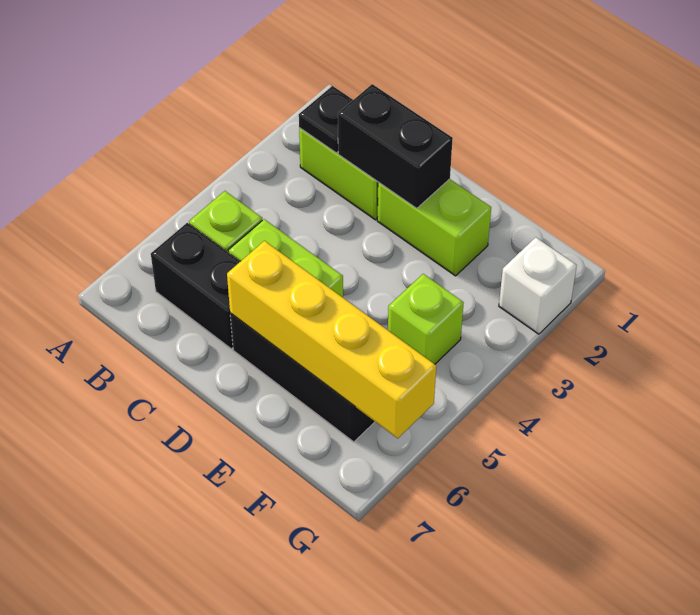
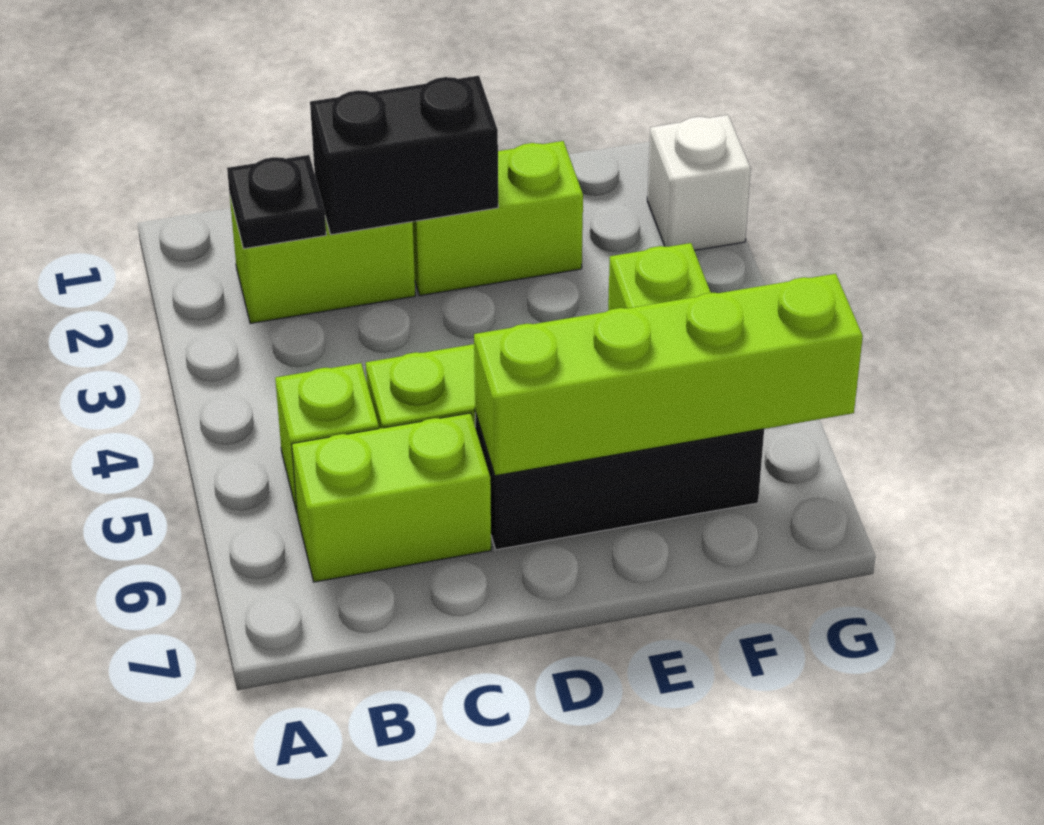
black brick B6:C6 level 1 -> lime brick B6:C6 level 1
yellow brick D6:G6 level 2 -> lime brick D6:G6 level 2

